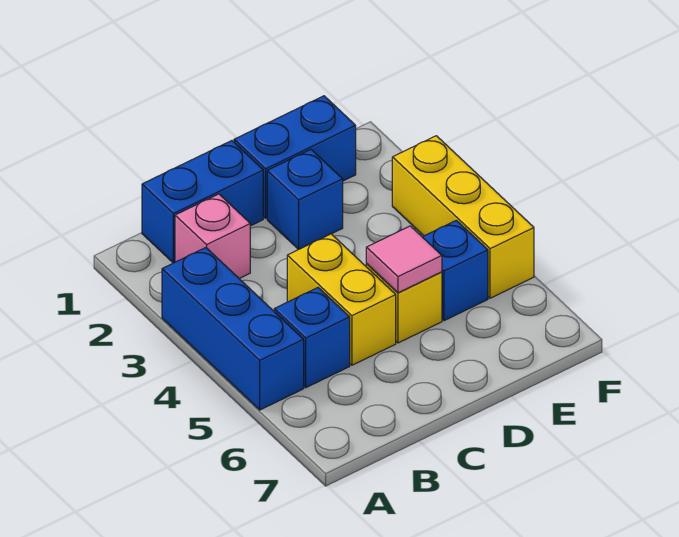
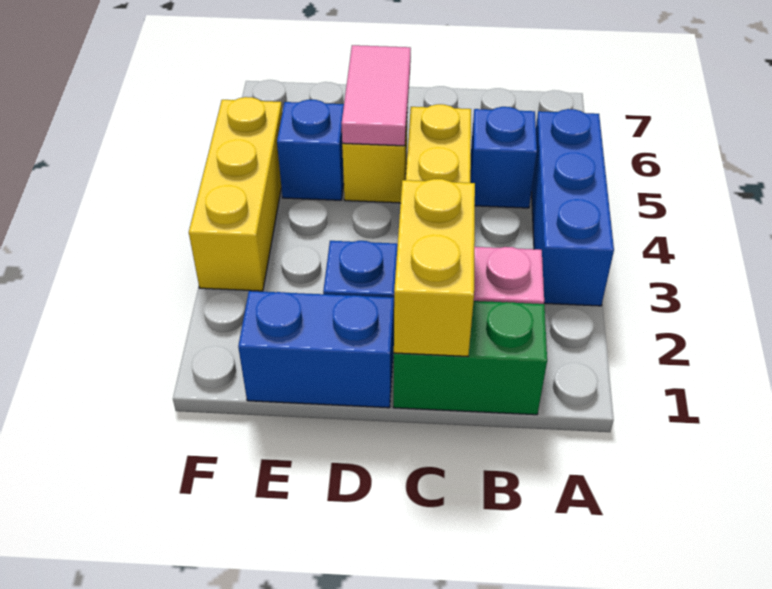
blue brick B1:C1 level 1 -> green brick B1:C1 level 1
none -> yellow brick C1:C2 level 2
pink tile D5 level 2 -> pink tile D5:D6 level 2

